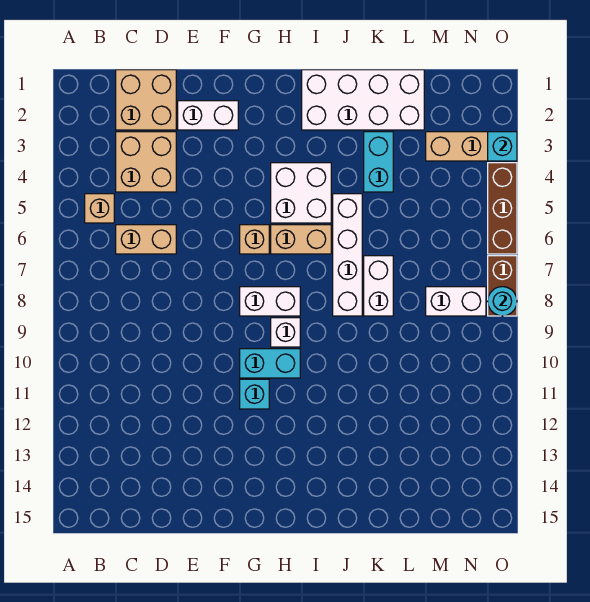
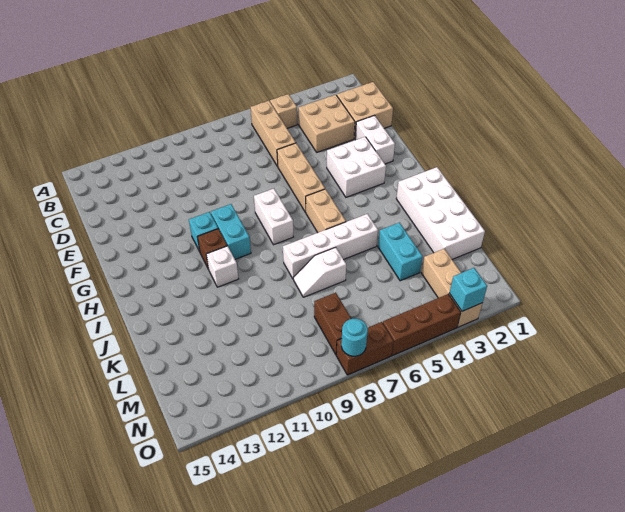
tan brick C6:D6 level 1 -> tan brick B6:D6 level 1
tan brick G6 level 1 -> tan brick E6:G6 level 1
white brick H4:I5 level 1 -> white brick F3:G4 level 1
white brick H9 level 1 -> white brick I11 level 1
none -> brown brick H11 level 1
cyan brick K3:K4 level 1 -> cyan brick K4:L4 level 1
white brick K7:K8 level 1 -> white slope K7:K8 level 1 top 7
white brick M8:N8 level 1 -> brown brick M8:N8 level 1

